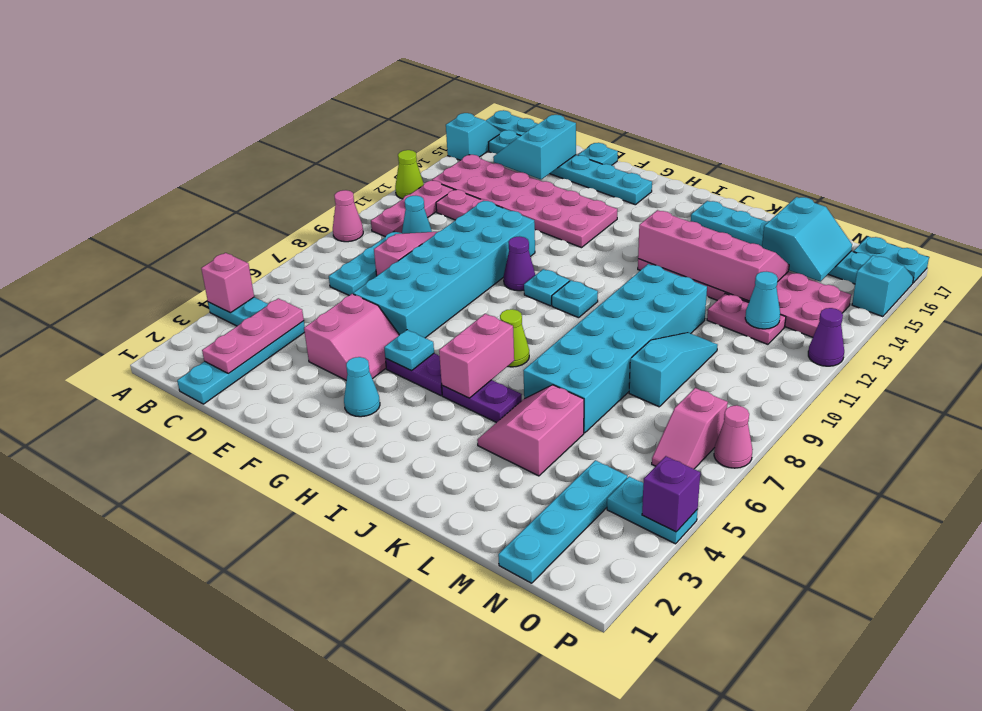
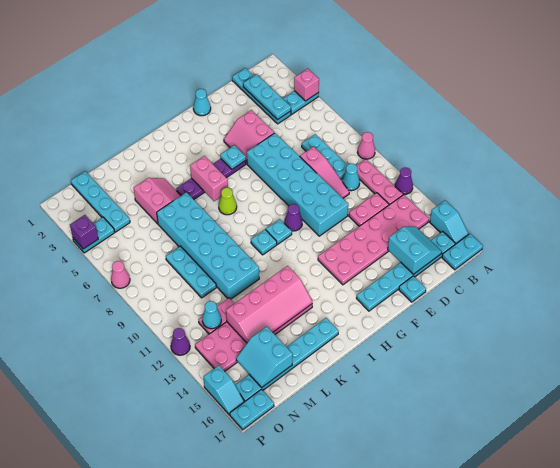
lime cone A12 level 1 -> purple cone A12 level 1
pink plate C2:C4 level 2 -> cyan plate C2:C4 level 2
cyan cone G3 level 1 -> cyan cone F1 level 1
cyan slope M8:M10 level 1 top 8 -> cyan plate M8:M10 level 1
pink slope O6:O7 level 1 top 7 -> none

